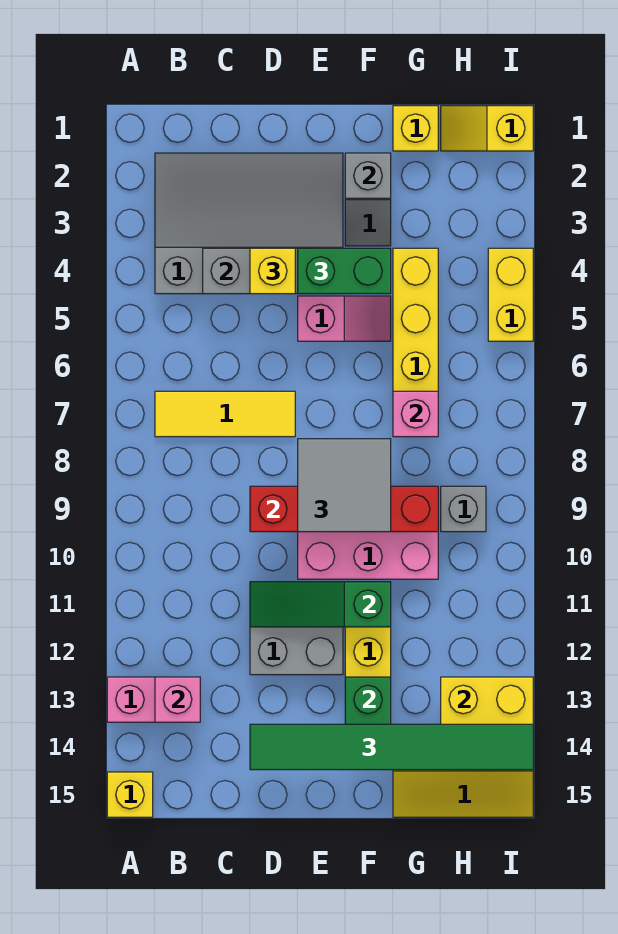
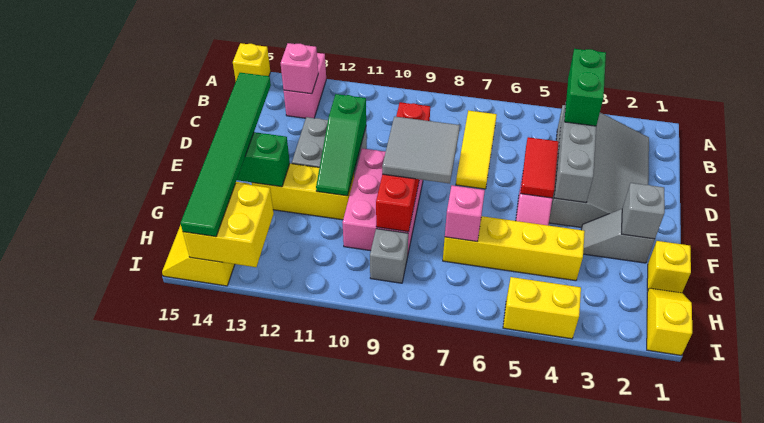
yellow brick D4 level 3 -> none
none -> red tile D5:E5 level 2
green slope D11:F11 level 2 top F -> green slope D11:F11 level 2 top D
green brick E4:F4 level 3 -> green brick B4:C4 level 3

